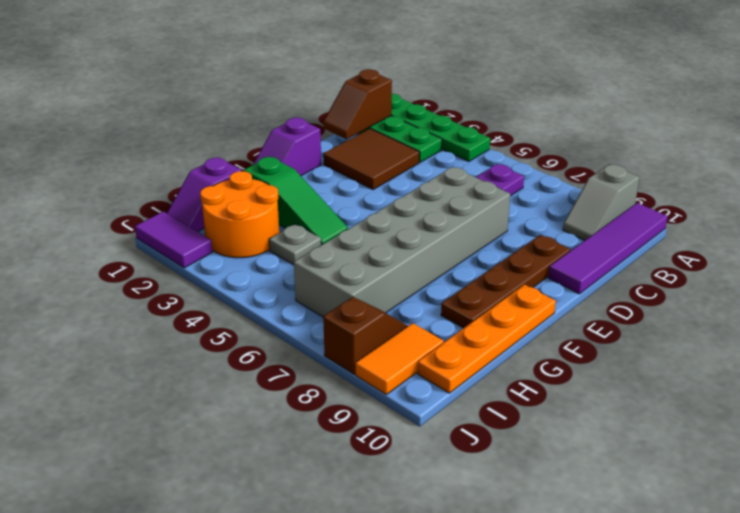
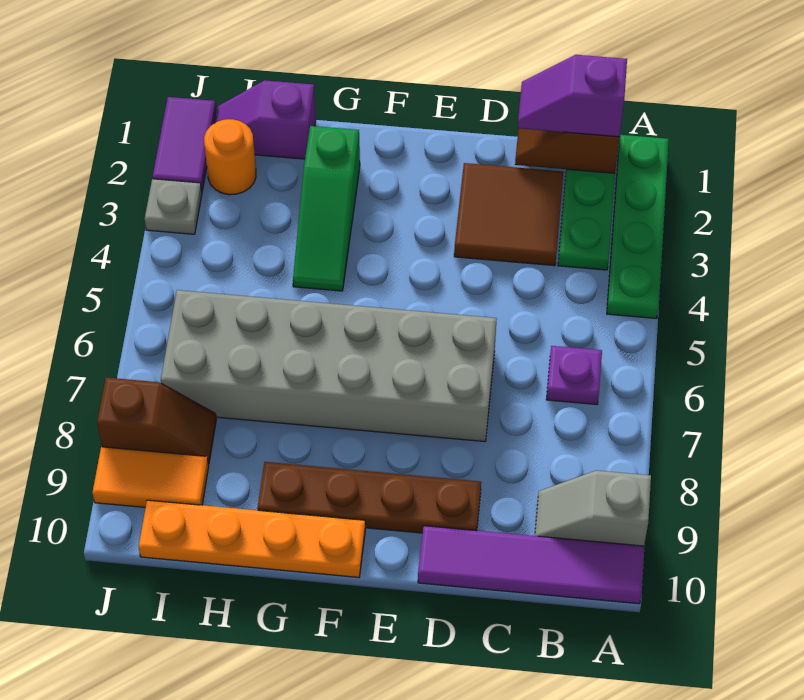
purple slope E1:F1 level 1 top E -> purple slope B1:C1 level 3 top B
orange round brick H2:I3 level 1 -> orange round brick I2 level 1
grey plate H4 level 1 -> grey plate J3 level 1

